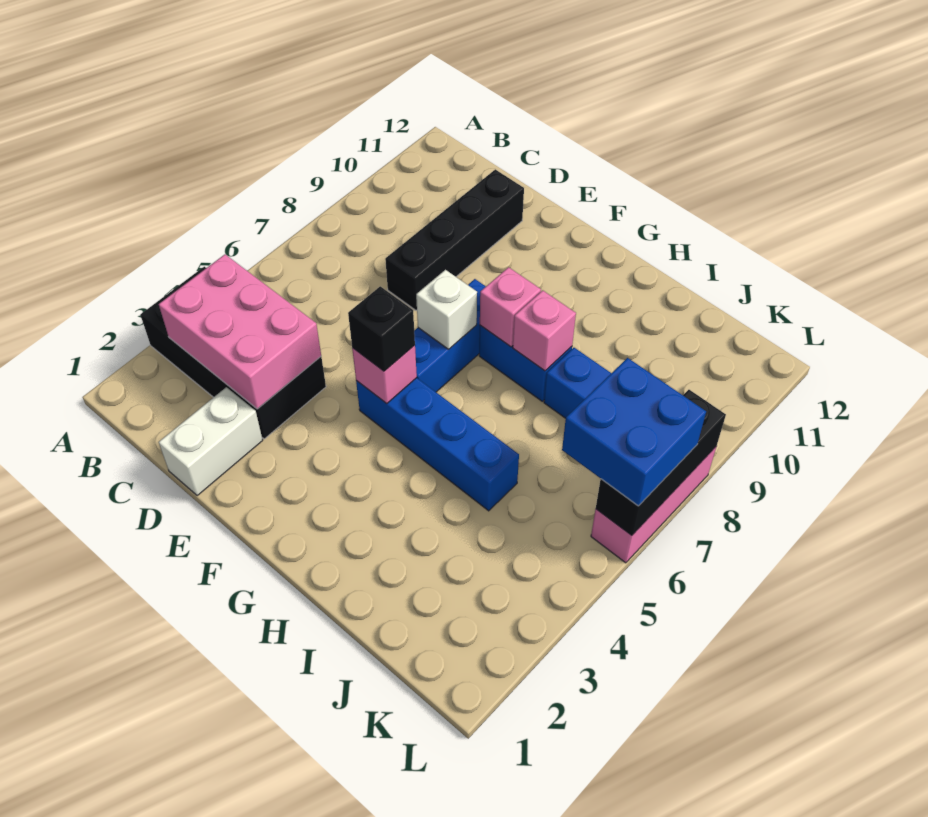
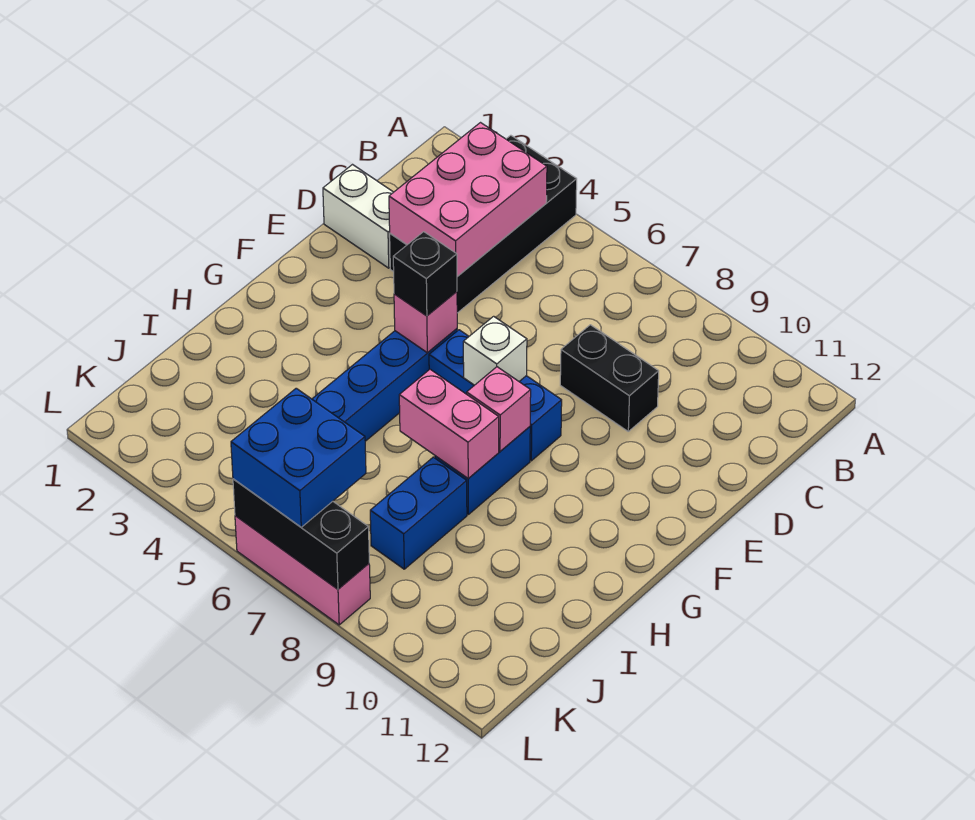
black brick D8:D11 level 1 -> black brick D8:D9 level 1
pink brick H8 level 2 -> pink brick H7:H8 level 2

